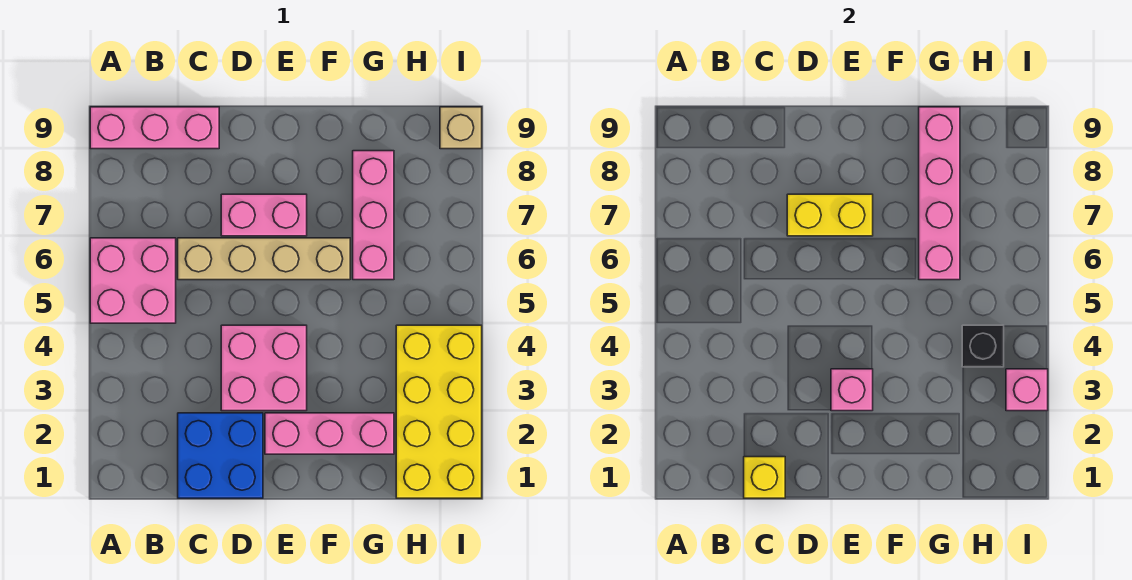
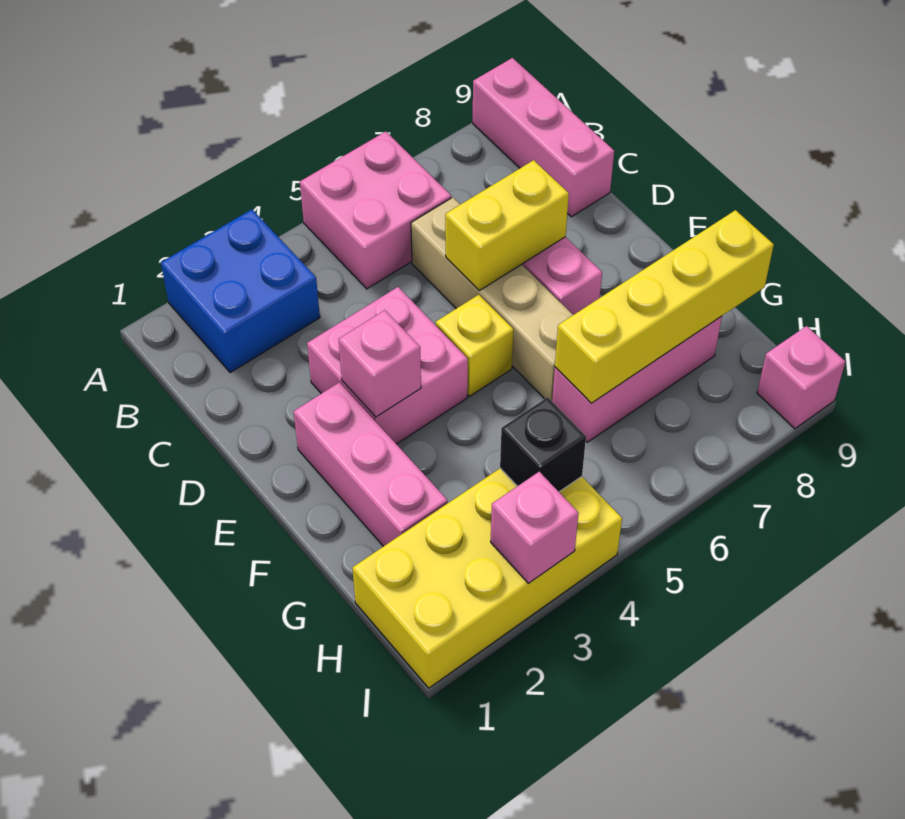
blue brick C1:D2 level 1 -> blue brick A2:B3 level 1
yellow brick C1 level 2 -> yellow brick E5 level 1
yellow brick D7:E7 level 2 -> yellow brick D6:D7 level 2
pink brick G6:G9 level 2 -> yellow brick G6:G9 level 2
tan brick I9 level 1 -> pink brick I9 level 1

